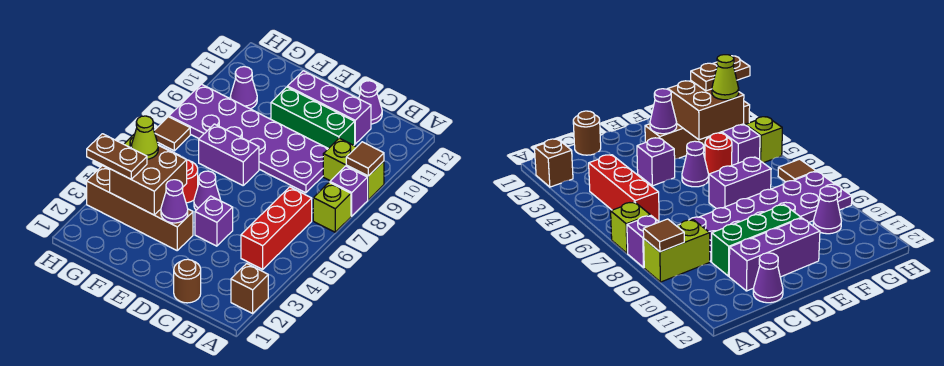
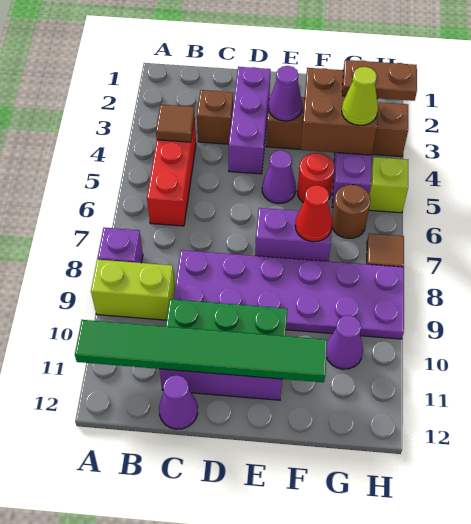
brown brick A2 level 1 -> brown brick C3 level 1
lime brick A7 level 1 -> none
brown tile A9 level 2 -> brown tile B4 level 2
none -> green tile A11:F11 level 2
brown round brick C1 level 1 -> brown round brick G6 level 1
purple brick D4 level 1 -> purple brick D2:D4 level 1
none -> red cone F7 level 2

